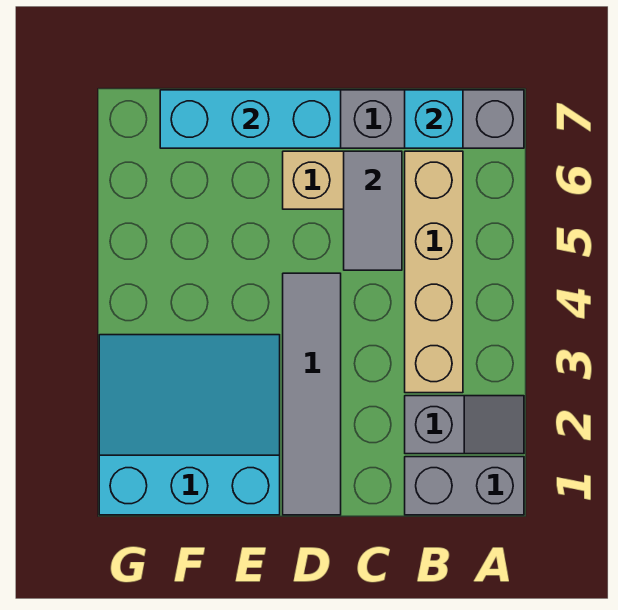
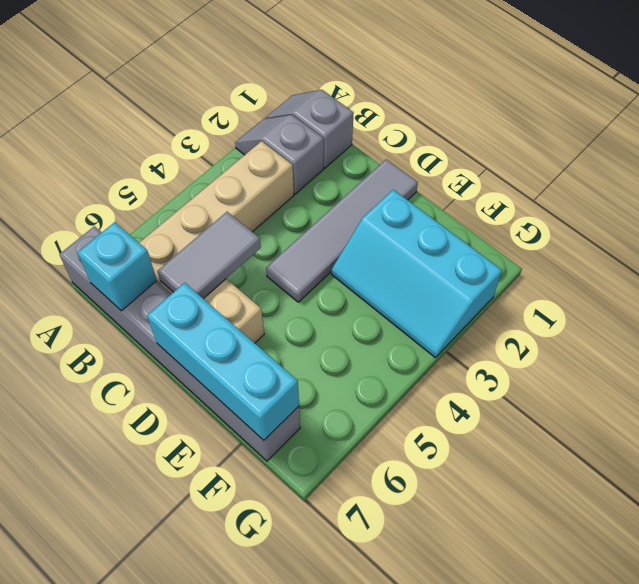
grey brick A1:B1 level 1 -> grey slope A1:B1 level 1 top B
cyan slope E1:G3 level 1 top 1 -> cyan slope E2:G3 level 1 top 2

